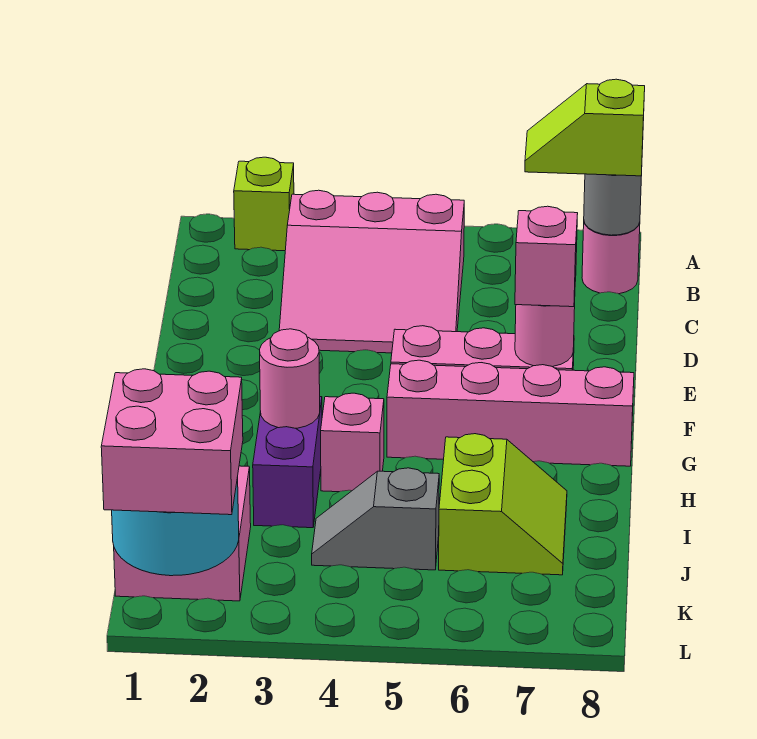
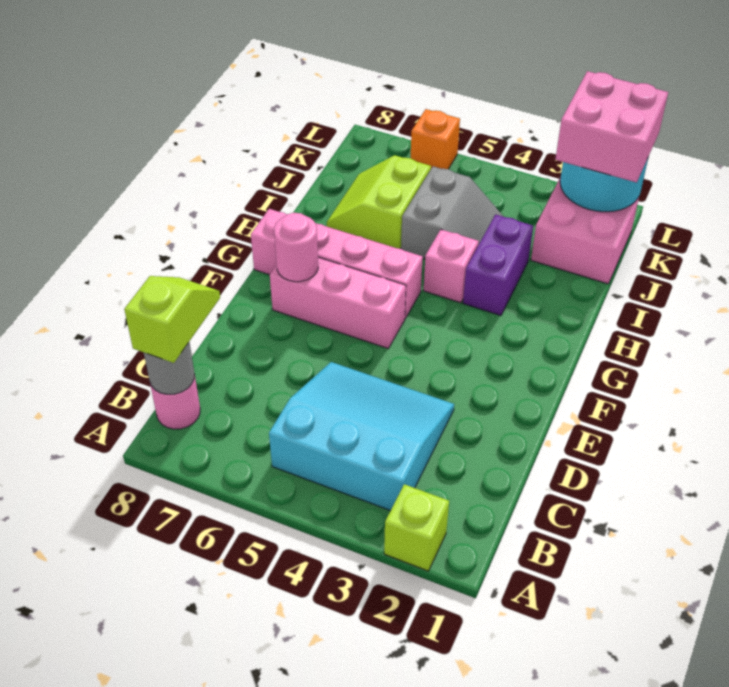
pink slope B3:D5 level 1 top B -> cyan slope B3:D5 level 1 top B
lime slope B7:B8 level 3 top 8 -> lime slope B8:C8 level 3 top B
pink brick F7 level 3 -> none
pink round brick H3 level 2 -> none
grey slope J4:J5 level 1 top 5 -> grey slope I4:J5 level 1 top 5
none -> orange brick L6 level 1

